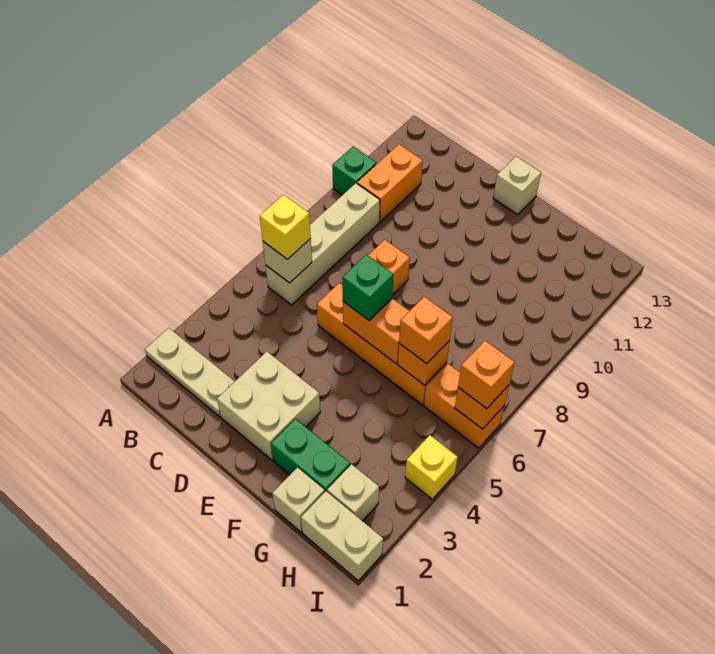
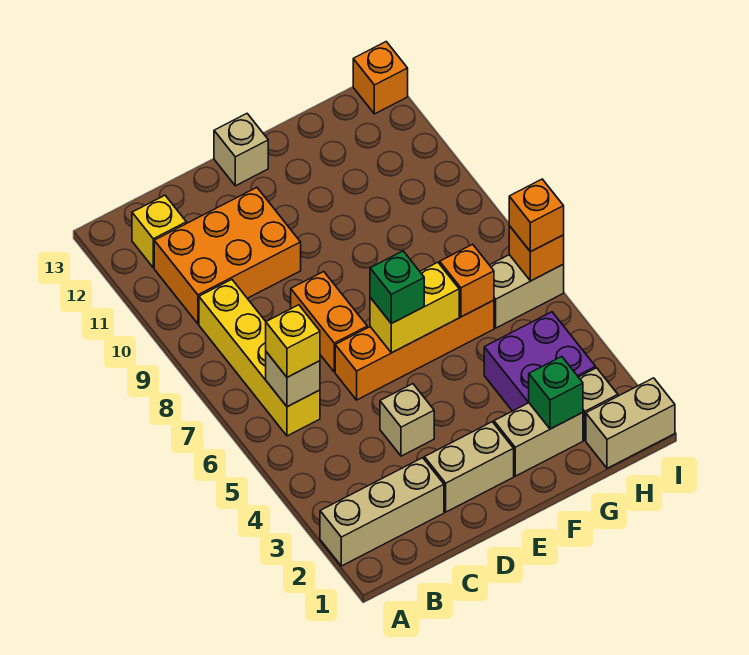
tan plate A2:C2 level 1 -> tan brick A2:C2 level 1
green brick A10 level 1 -> green brick G2 level 2
tan brick B6:B9 level 1 -> yellow brick B6:B9 level 1
orange brick B10:B11 level 1 -> orange brick B10:D11 level 1
tan brick D2:E3 level 1 -> tan brick D2:E2 level 1
orange brick E6:F6 level 2 -> yellow brick E6:F6 level 2
green brick F2:G2 level 1 -> tan brick F2:G2 level 1
tan brick G1 level 1 -> tan brick D4 level 1
none -> purple brick G3:H4 level 1
orange brick G6 level 3 -> orange brick I13 level 1
orange brick H6:I6 level 1 -> tan brick H6:I6 level 1
yellow brick I4 level 1 -> yellow brick B12 level 1

